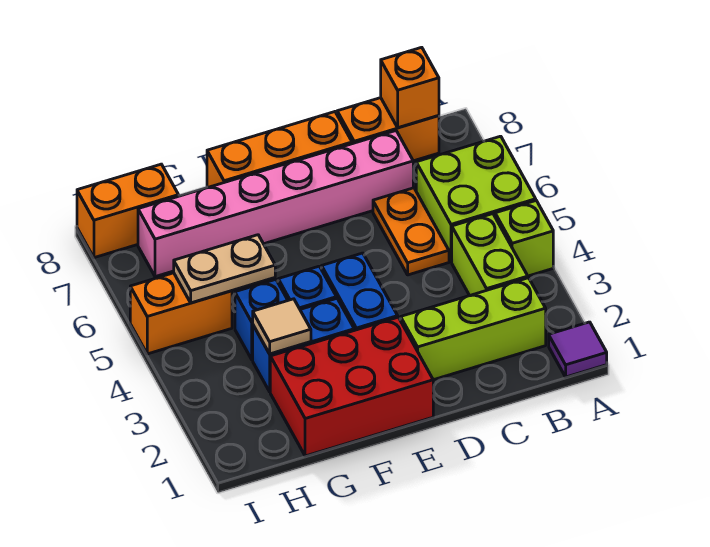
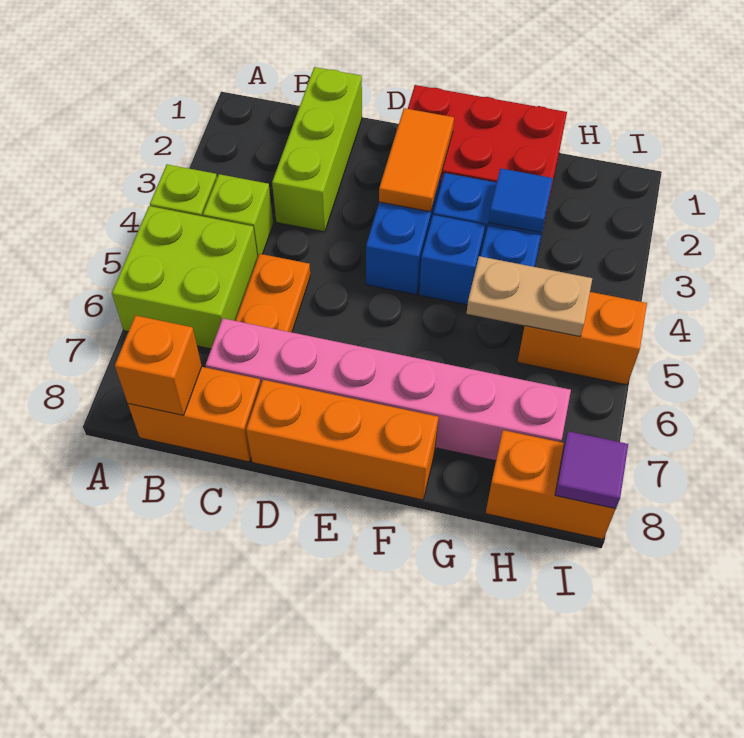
purple tile A1 level 1 -> purple tile I8 level 2
lime brick B2:D2 level 1 -> lime brick C1:C3 level 1
lime brick B3:B4 level 1 -> lime brick B4 level 1
none -> orange tile E2:E3 level 2
tan tile G3 level 2 -> blue tile G3 level 2

